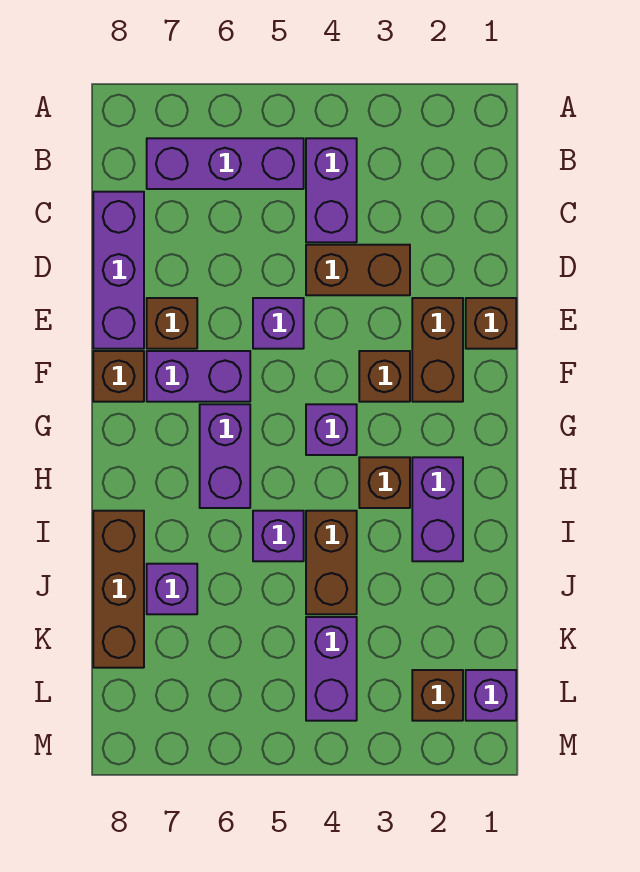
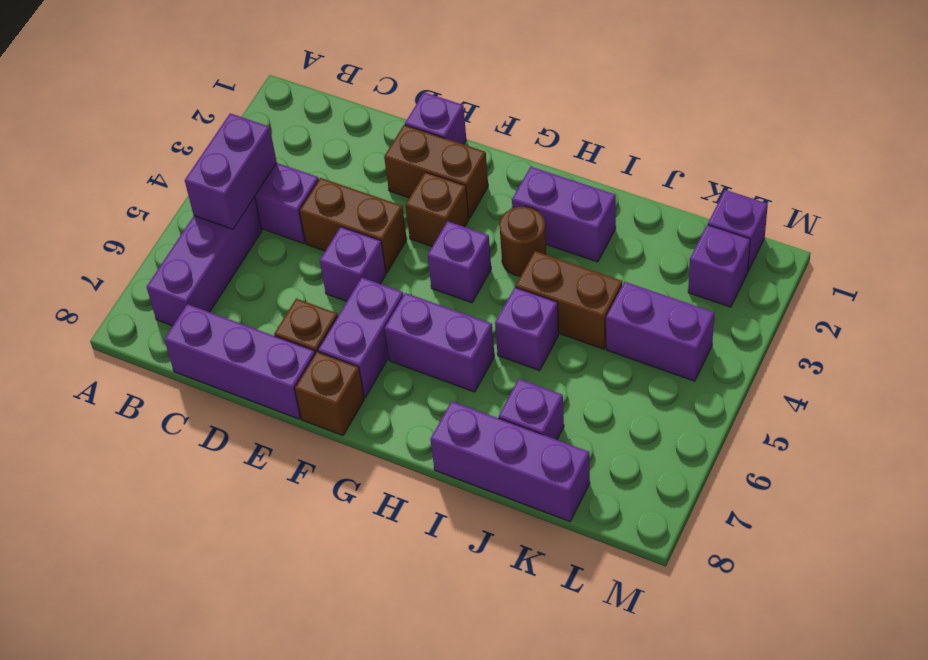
none -> purple brick B4:B5 level 2
brown brick D3:D4 level 1 -> brown brick D4:E4 level 1
brown brick E1 level 1 -> purple brick E1 level 1
brown brick H3 level 1 -> brown round brick H3 level 1
brown brick I8:K8 level 1 -> purple brick I8:K8 level 1
brown brick L2 level 1 -> purple brick L2 level 1

